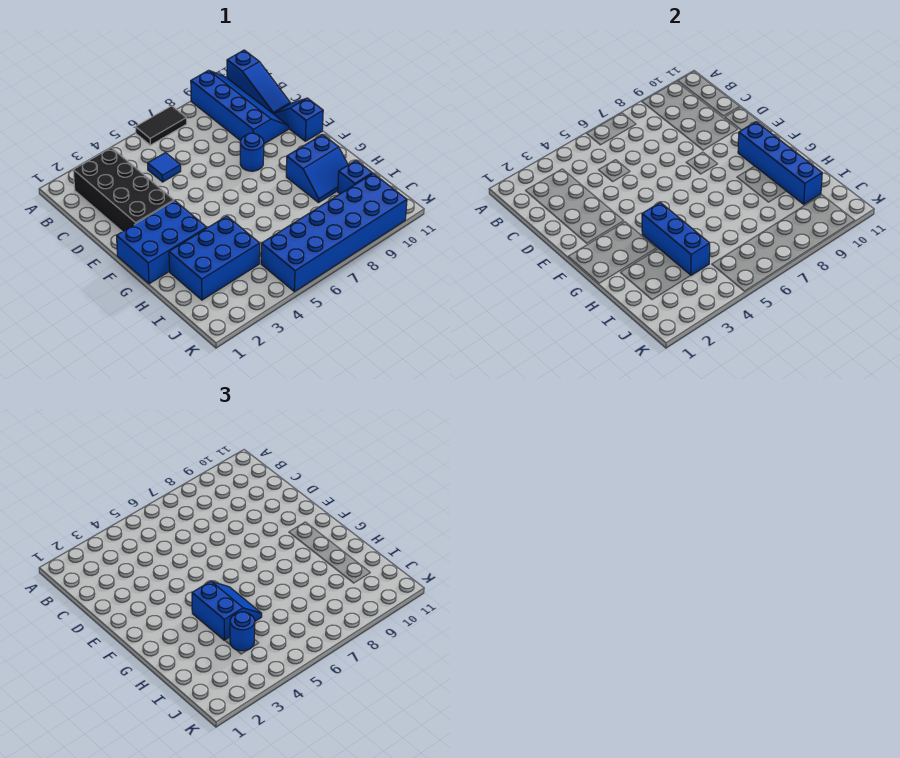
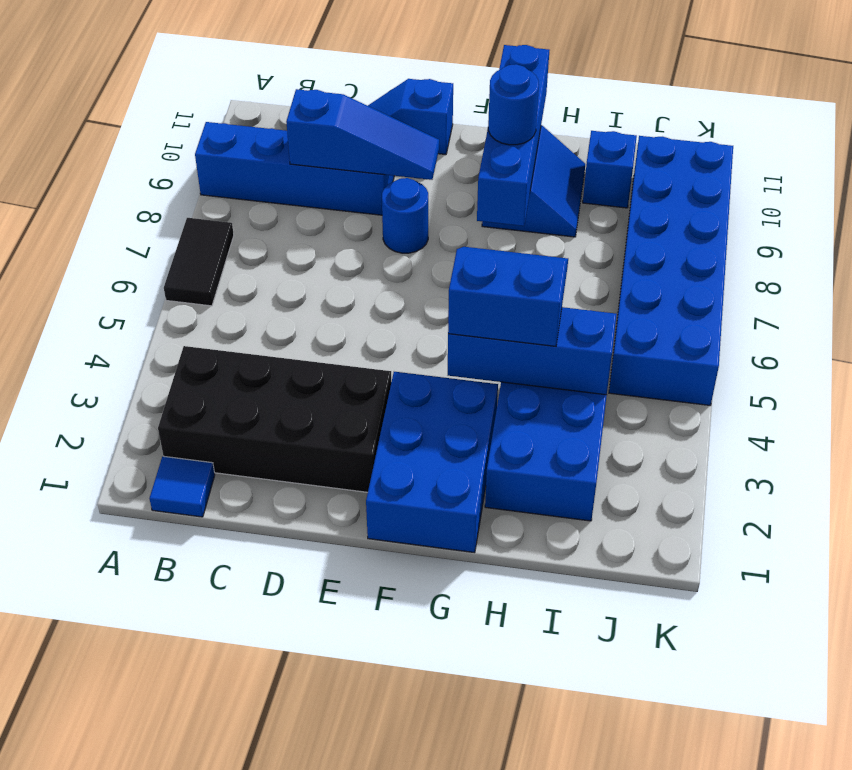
blue slope A11:C11 level 1 top A -> blue slope C9:E9 level 2 top C
blue tile C5 level 1 -> blue tile B1 level 1
blue brick F10:I10 level 2 -> blue brick G8:G11 level 2
blue round brick I4 level 3 -> blue round brick G9 level 3

